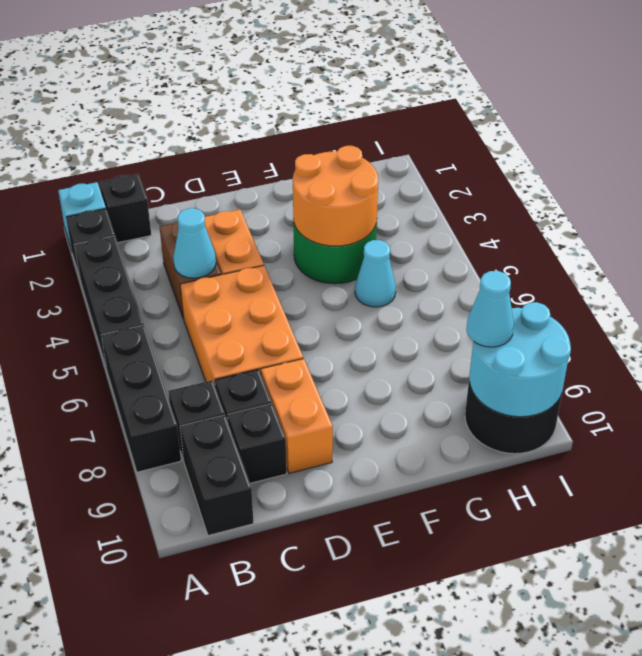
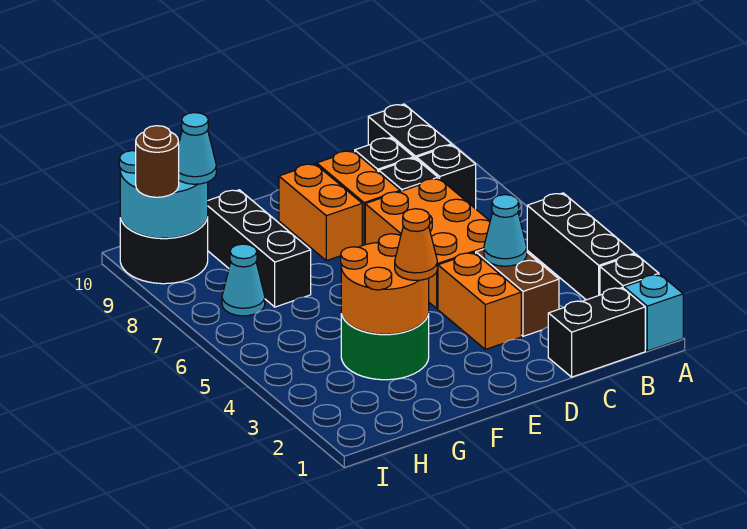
black brick A6:A8 level 1 -> black brick G7:G9 level 1
black brick B1 level 1 -> black brick B1:C1 level 1
none -> orange brick E8:E9 level 1
none -> orange cone F3 level 3
cyan cone G5 level 1 -> cyan cone H7 level 1
none -> brown round brick I9 level 3

